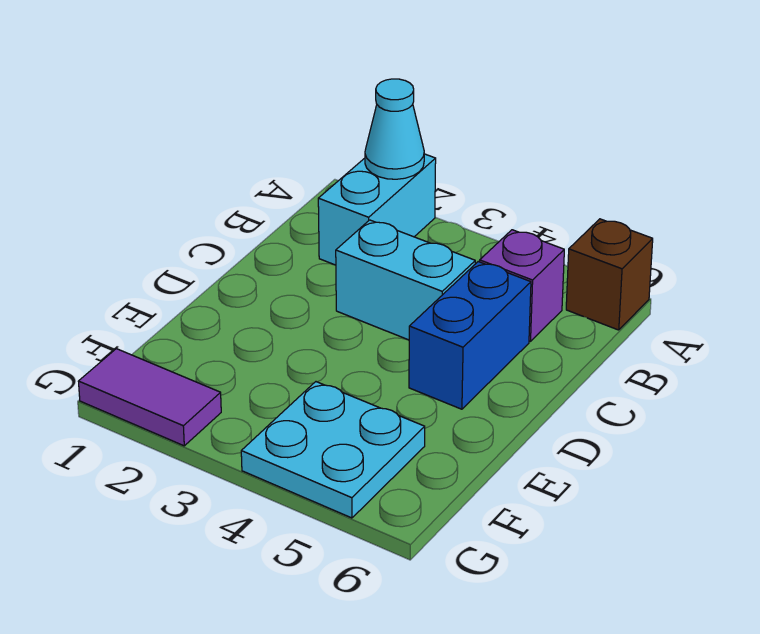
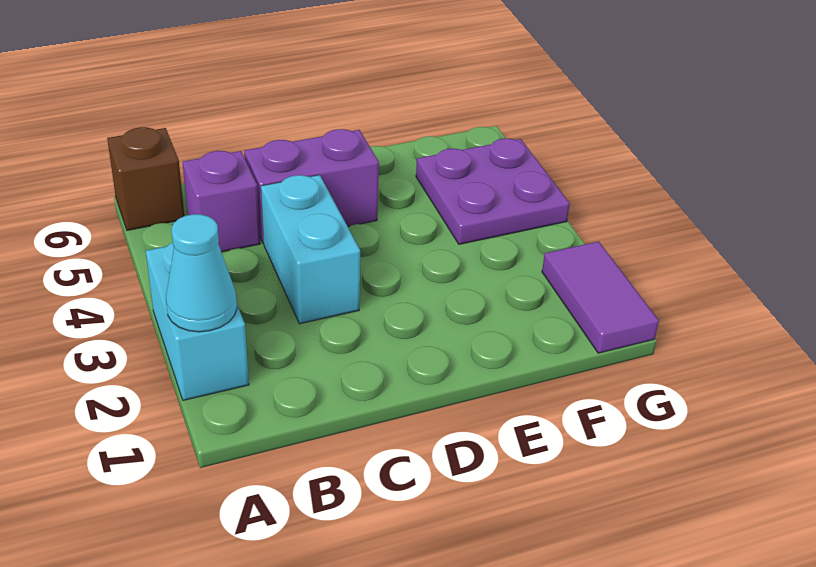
cyan brick A2:B2 level 1 -> cyan brick A2:A3 level 1
blue brick C5:D5 level 1 -> purple brick C5:D5 level 1
cyan plate F4:G5 level 1 -> purple plate F4:G5 level 1

